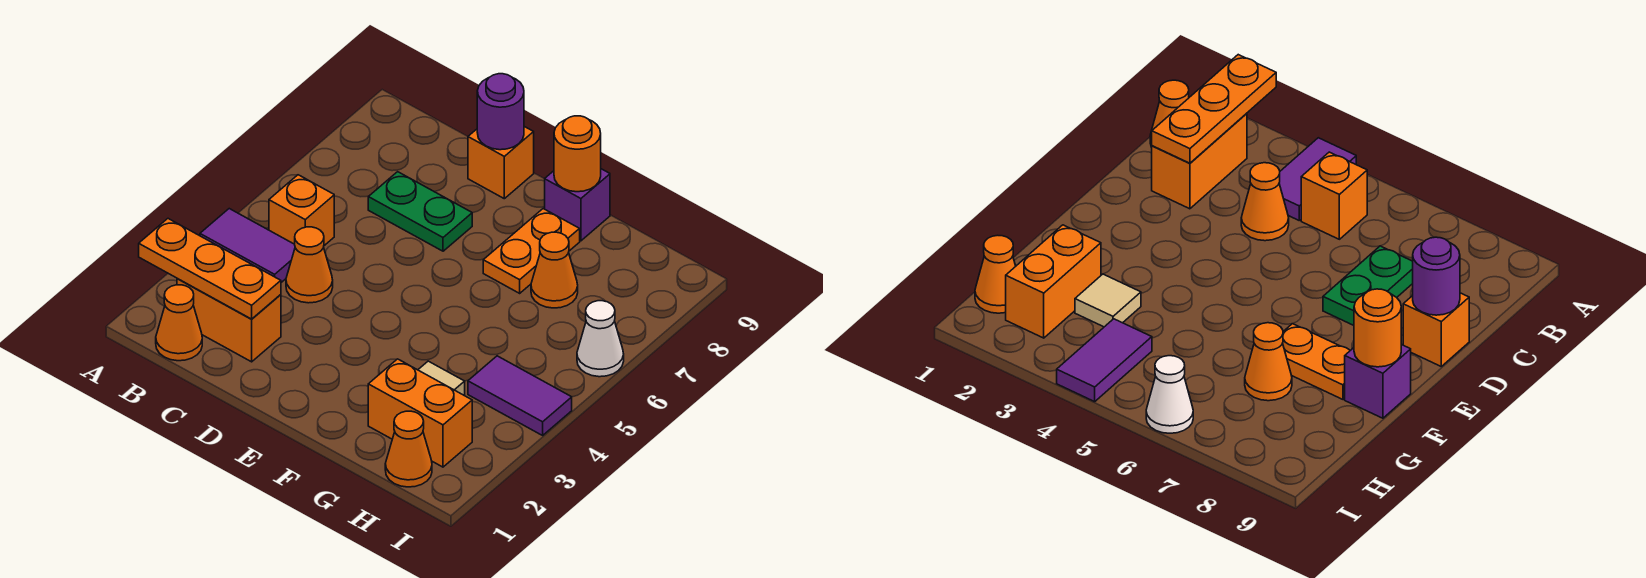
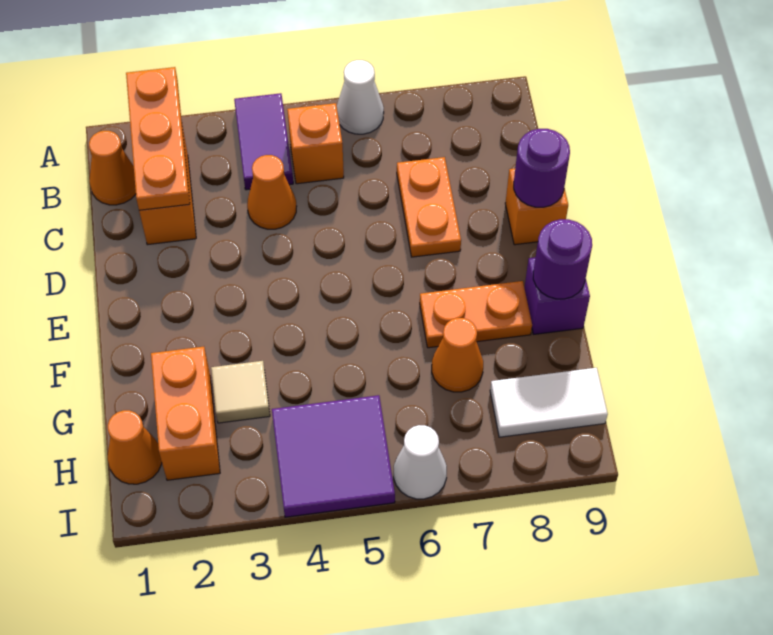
none -> white cone A6 level 1
green plate C7:D7 level 1 -> orange plate C7:D7 level 1
orange round brick F9 level 2 -> purple round brick F9 level 2
purple tile H4:I4 level 1 -> purple tile H4:I5 level 1
none -> white tile H8:H9 level 1

